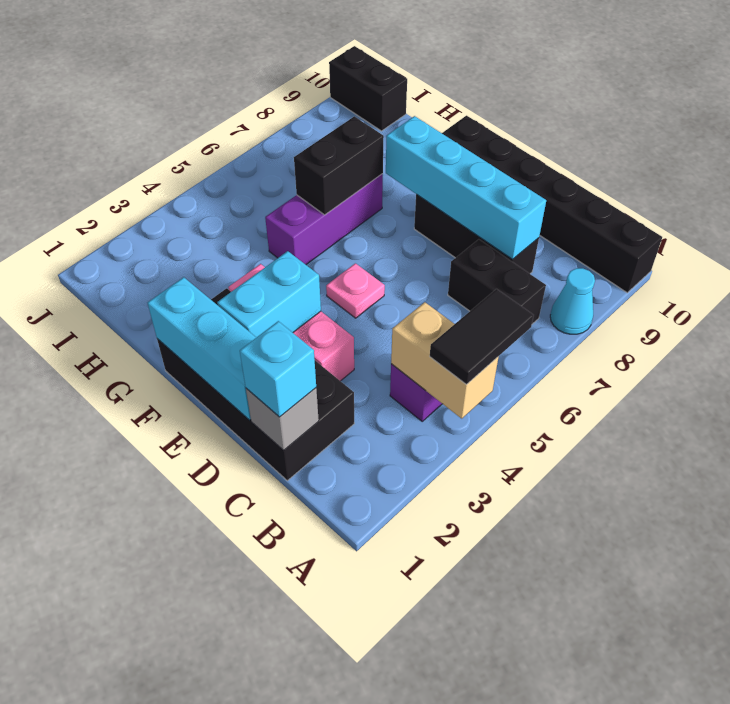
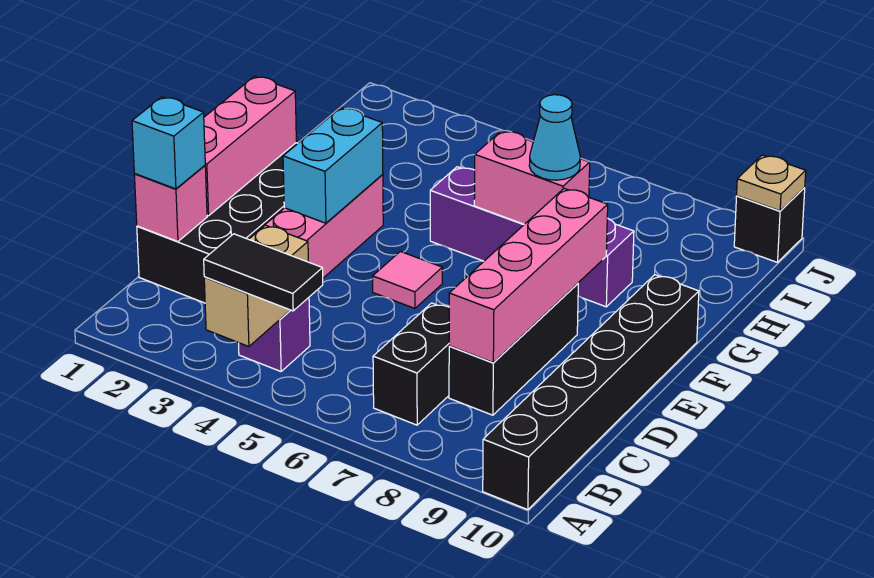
cyan cone A8 level 1 -> cyan cone G7 level 3
grey brick C1 level 2 -> pink brick C1 level 2
cyan brick C8:F8 level 2 -> pink brick C8:F8 level 2
cyan brick D1:F1 level 2 -> pink brick D1:F1 level 2
cyan brick E2:E3 level 2 -> cyan brick E3:F3 level 2
pink plate E5 level 1 -> pink tile E5 level 1
purple brick G5:G7 level 1 -> purple brick G5:G8 level 1
black brick G6:G7 level 2 -> pink brick G6:G7 level 2
black brick I10:J10 level 1 -> black brick J10 level 1
none -> tan plate J10 level 2

